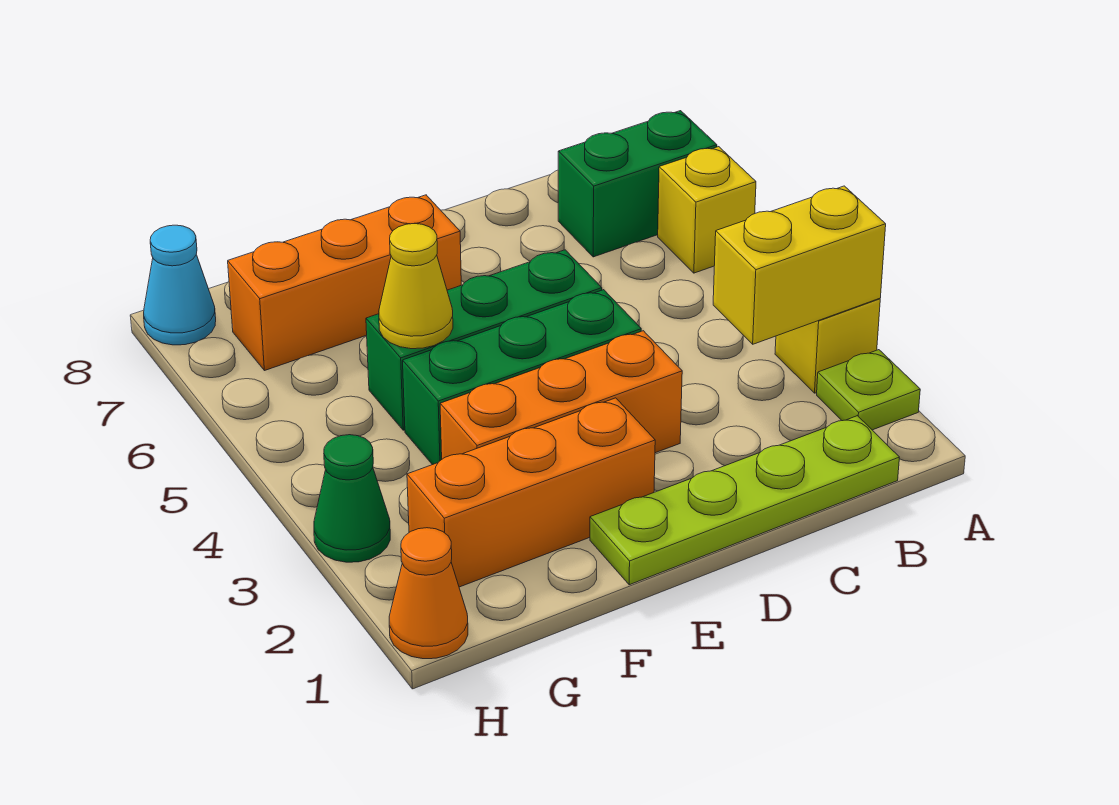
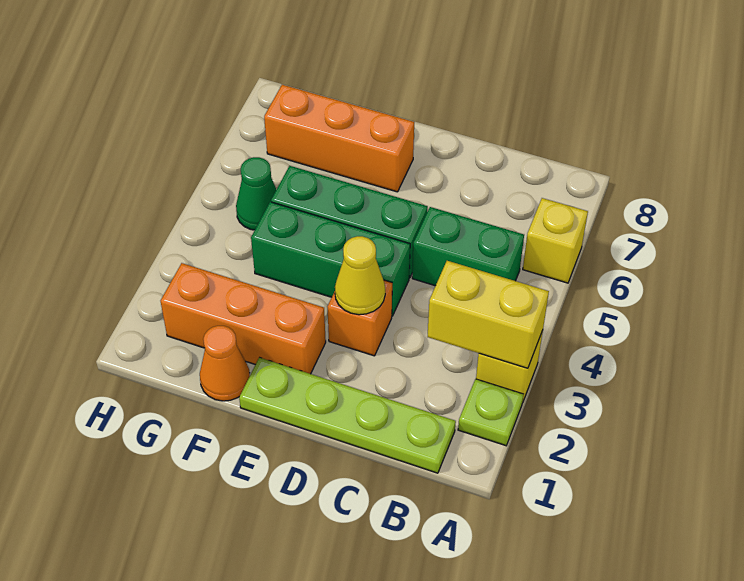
green brick A7:B7 level 1 -> green brick B5:C5 level 1
orange brick D3:F3 level 1 -> orange brick D3 level 1
yellow cone F5 level 2 -> yellow cone D3 level 2
orange cone H1 level 1 -> orange cone F1 level 1
green cone H3 level 1 -> green cone G5 level 1
cyan cone H8 level 1 -> none

